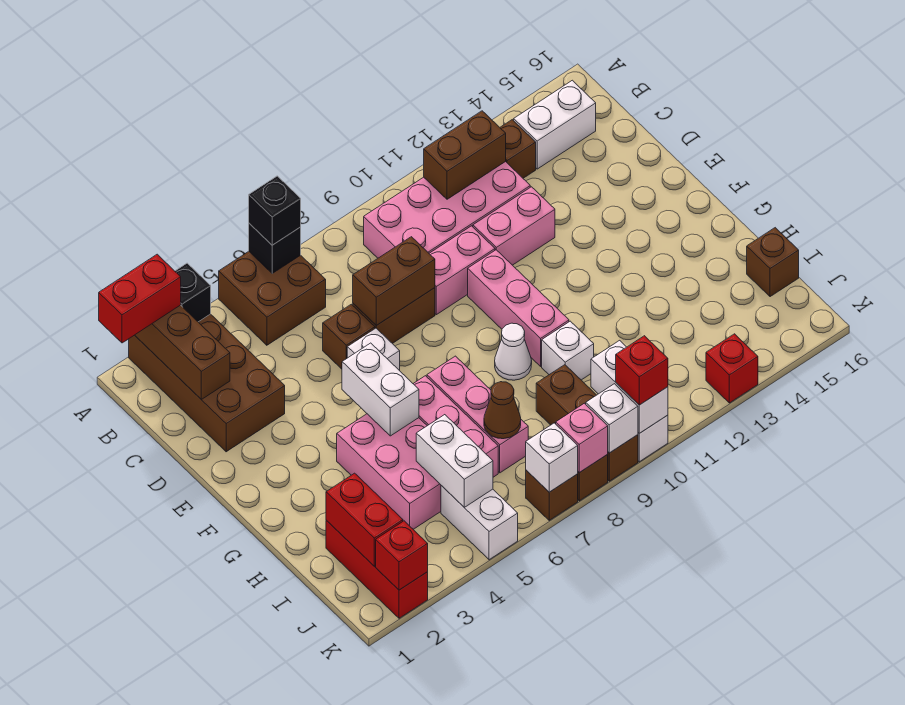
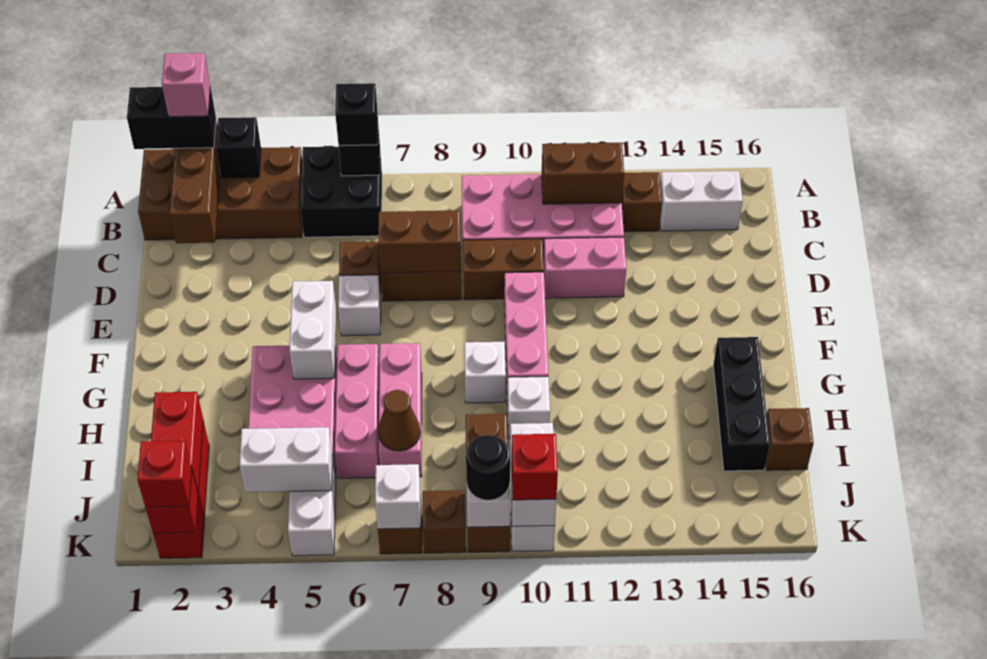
red brick A1:A2 level 3 -> black brick A1:A2 level 3
brown brick A2:D3 level 1 -> brown brick A1:B4 level 1
brown brick A5:B6 level 1 -> black brick A5:B6 level 1
pink brick D9:D10 level 1 -> brown brick D9:D10 level 1
white cone G9 level 1 -> white brick G9 level 1
none -> black brick G15:I15 level 1
white brick I5:J5 level 2 -> white brick J4:J5 level 2
pink brick K8 level 2 -> pink brick A2 level 4
none -> black round brick K9 level 3
red brick K13 level 1 -> red brick K2 level 3

